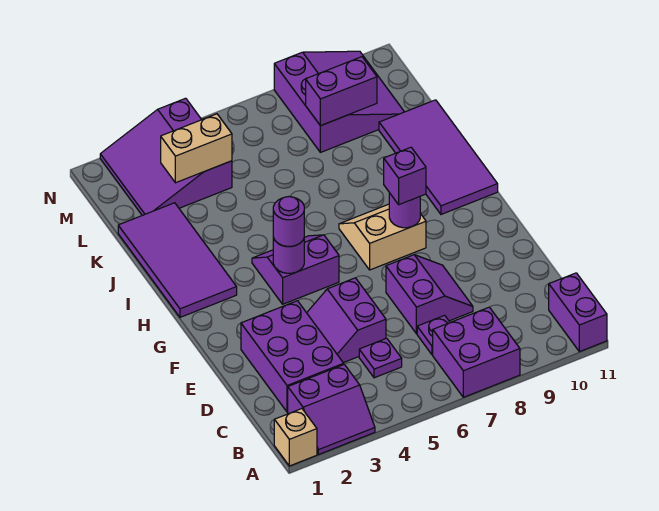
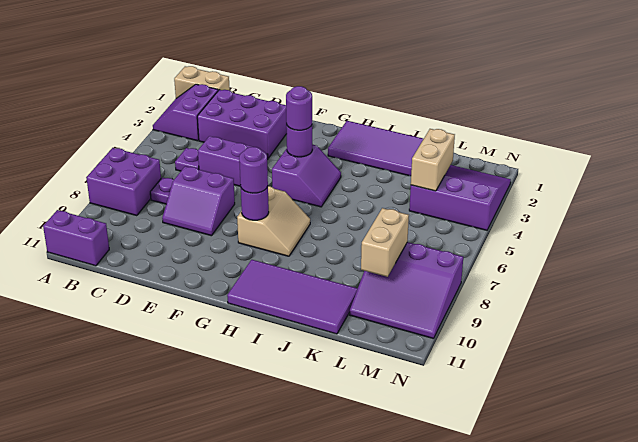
tan brick A1 level 1 -> tan brick A1:B1 level 1
purple brick G8 level 3 -> purple round brick G8 level 3
purple brick L8:L9 level 2 -> tan brick L8:L9 level 2

